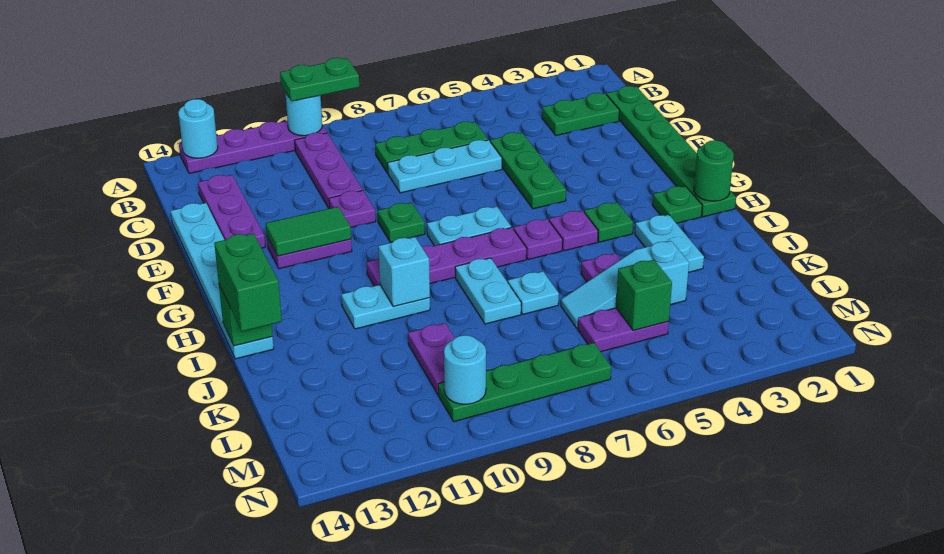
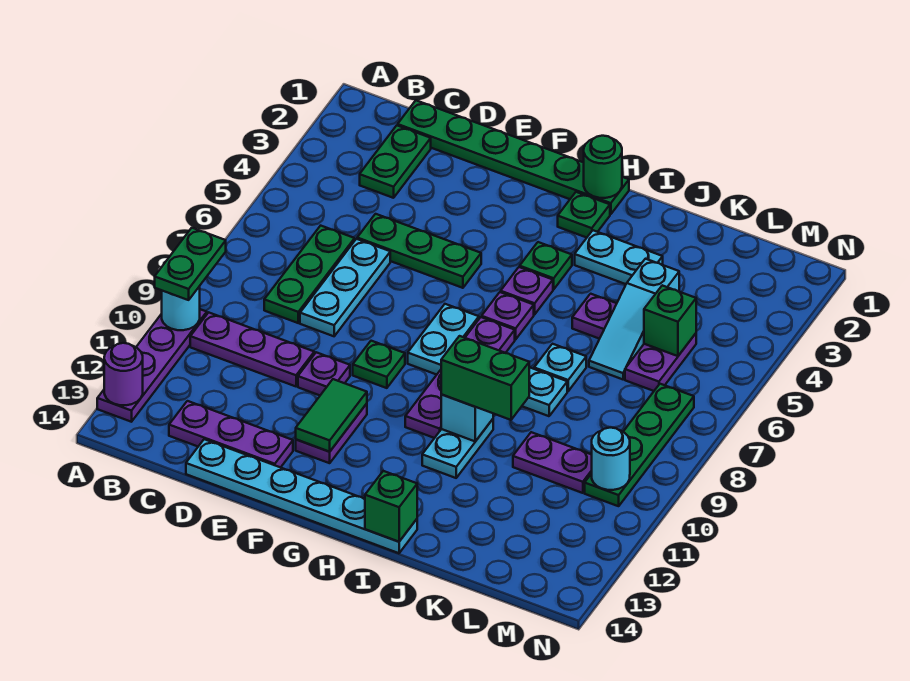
cyan round brick A13 level 2 -> purple round brick A13 level 2
green brick I14:J14 level 3 -> green brick I10:J10 level 3

